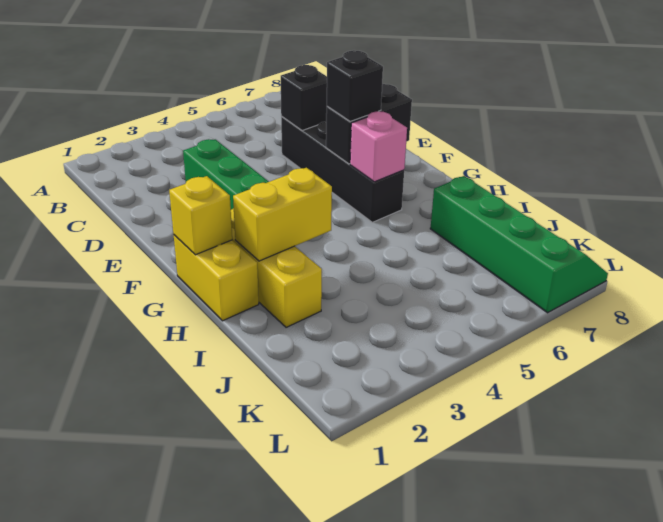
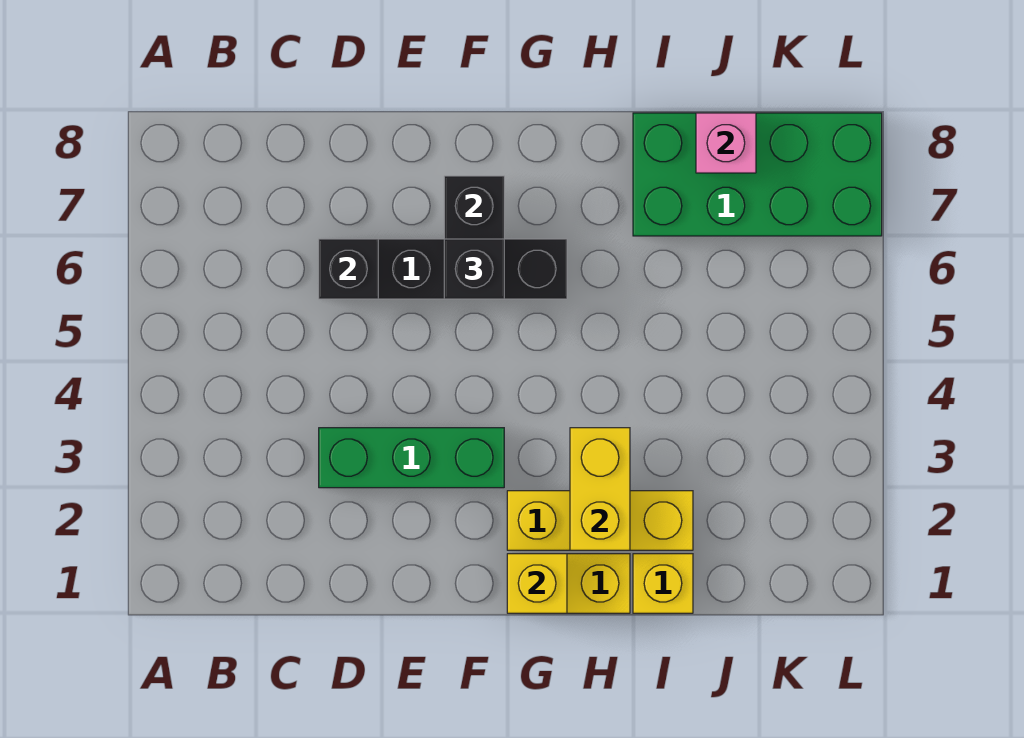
pink brick G6 level 2 -> pink brick J8 level 2
none -> yellow brick I1 level 1
green slope I7:L8 level 1 top 7 -> green brick I7:L8 level 1

